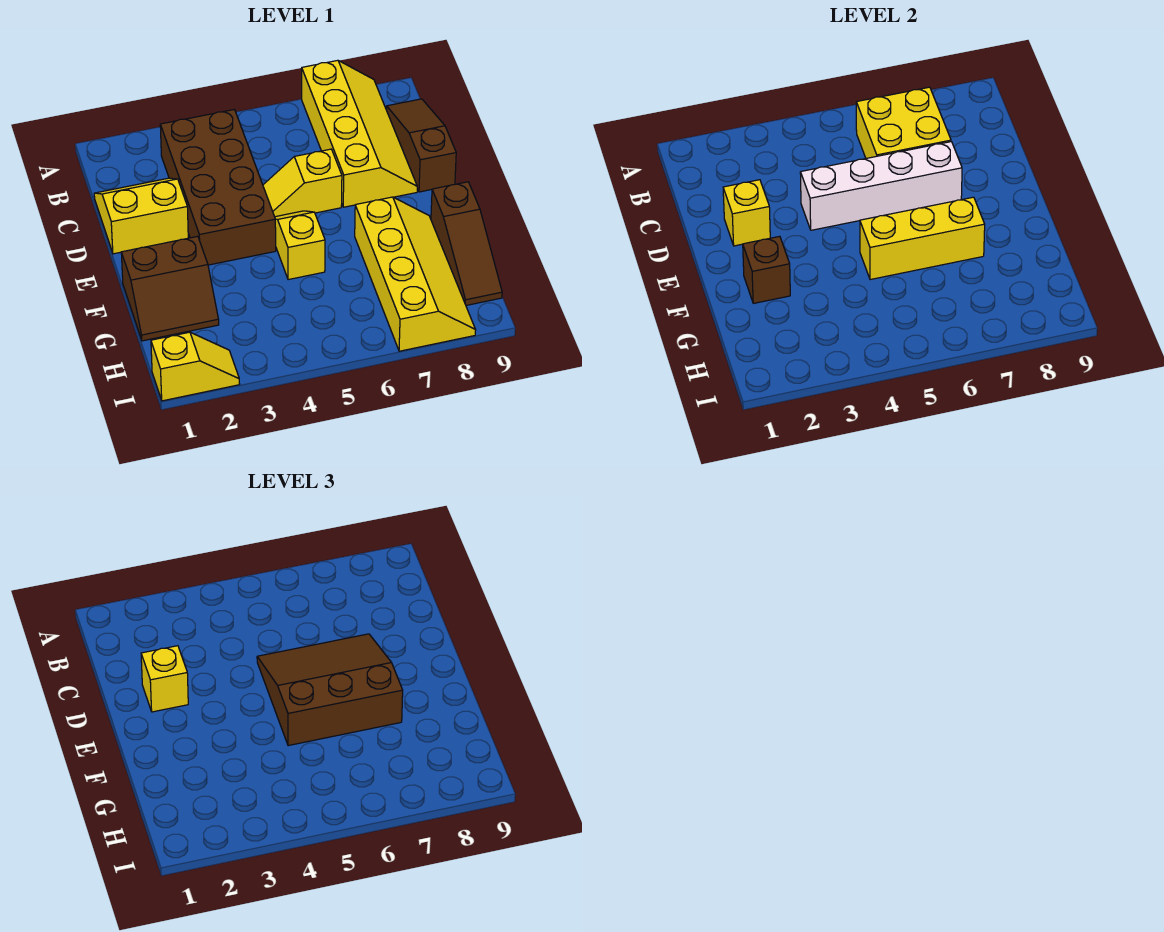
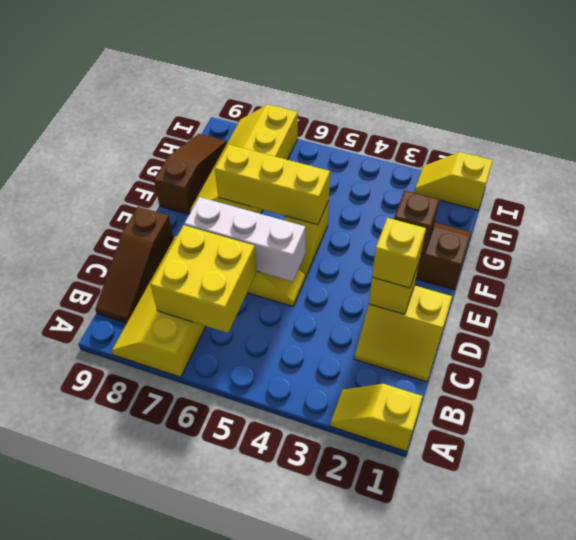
none -> yellow slope A1:A2 level 1 top 1
brown brick B3:E4 level 1 -> none
white brick D4:D7 level 2 -> white brick D5:D7 level 2
brown slope D5:F7 level 3 top F -> none

